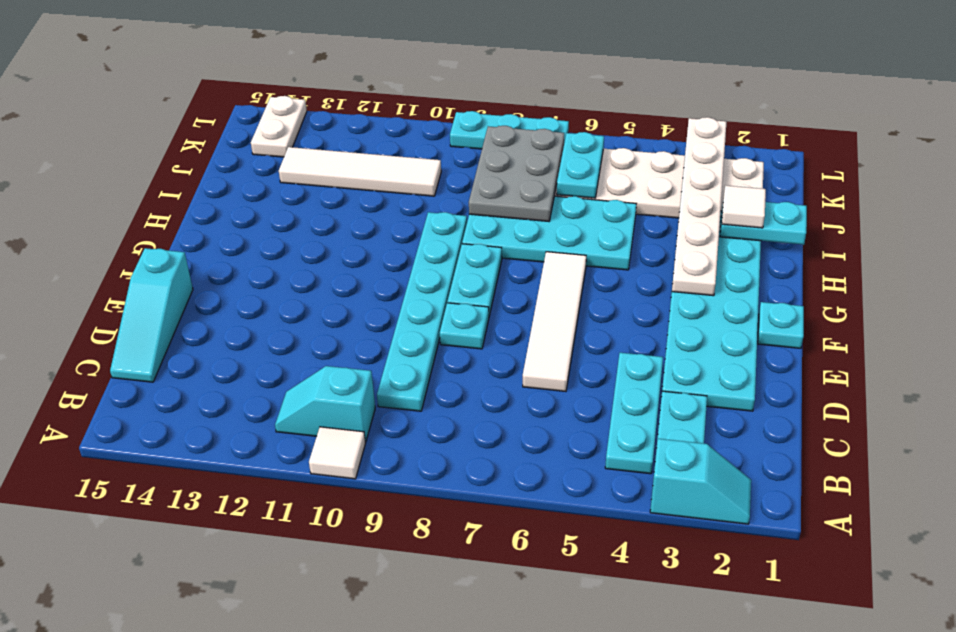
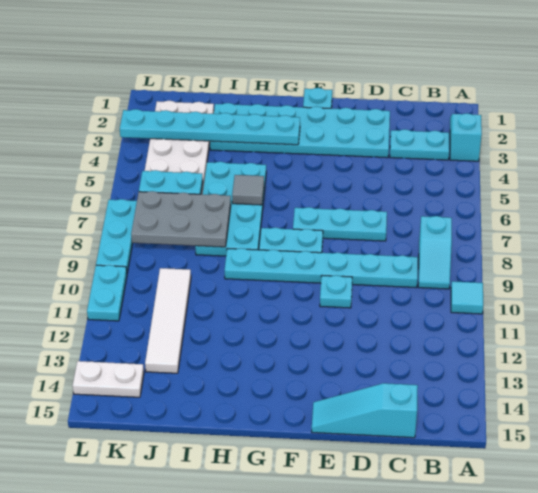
white tile A10 level 1 -> cyan tile A10 level 1
cyan plate B4:D4 level 1 -> cyan plate D7:F7 level 1
cyan slope B10:B11 level 1 top 10 -> cyan slope B8:B9 level 1 top 8
cyan slope C15:E15 level 1 top E -> cyan slope C15:E15 level 1 top C
white tile D6:G6 level 1 -> none
cyan plate E8 level 1 -> cyan plate E10 level 1
white plate G3:L3 level 2 -> cyan plate G3:L3 level 2
none -> grey tile H6 level 2
cyan plate I1:I2 level 2 -> cyan plate L10:L11 level 1
white tile I2 level 3 -> none

